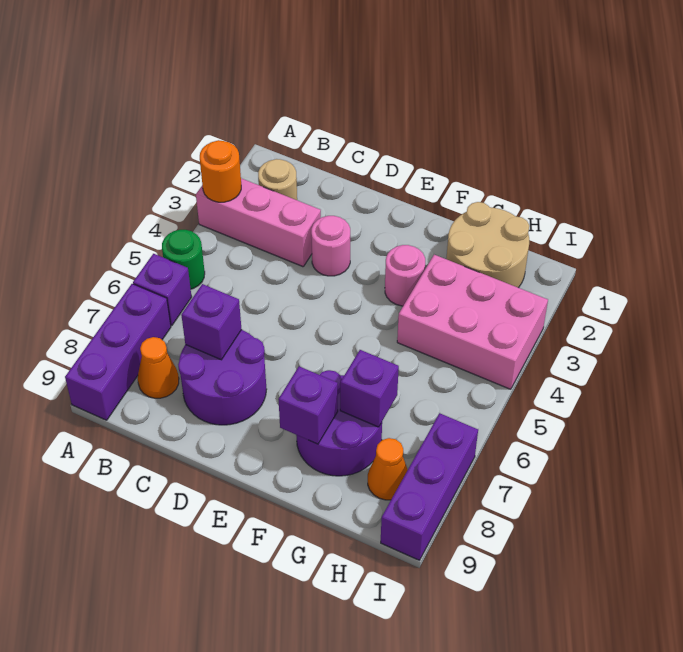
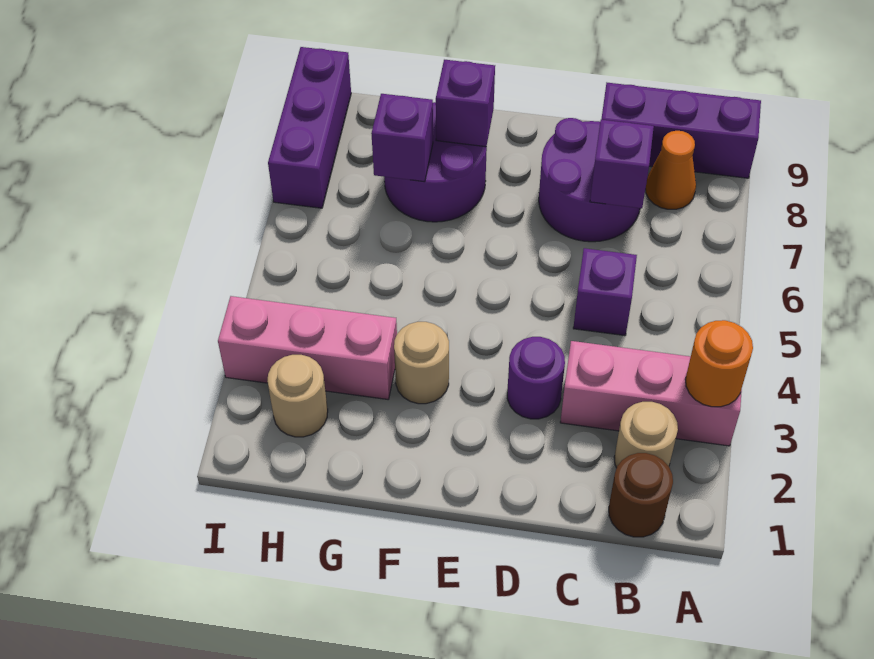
green round brick A5 level 1 -> none
purple brick A6 level 1 -> purple brick C5 level 1
purple brick A7:A9 level 1 -> purple brick A9:C9 level 1
none -> brown round brick B1 level 1
pink round brick D3 level 1 -> purple round brick D3 level 1
pink round brick F3 level 1 -> tan round brick F3 level 1
tan round brick G1:H2 level 1 -> tan round brick H2 level 1
pink brick G3:I4 level 1 -> pink brick G3:I3 level 1
orange cone H8 level 1 -> none

